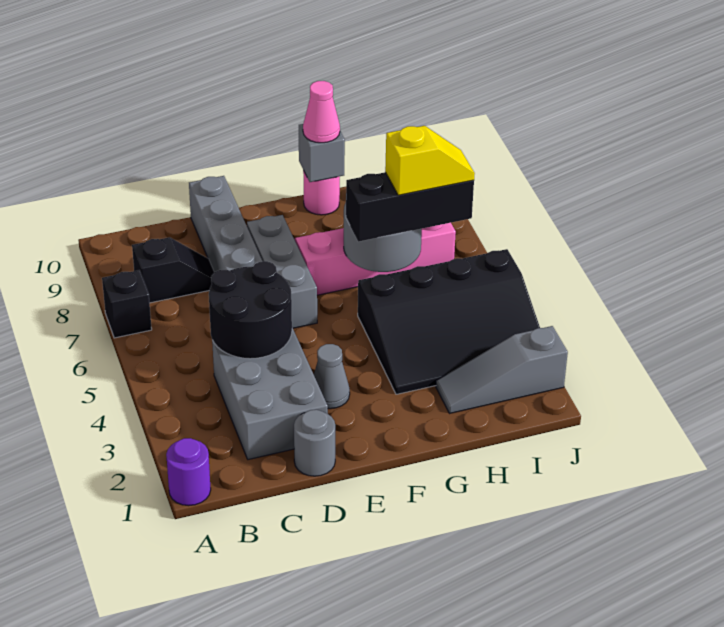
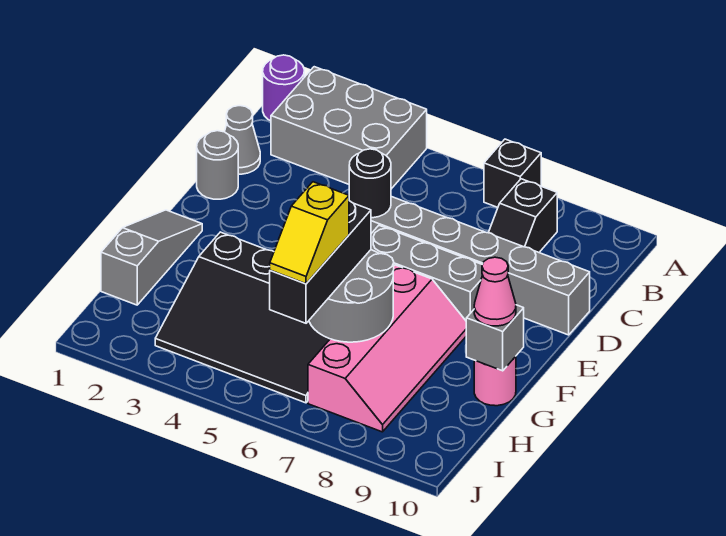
grey brick C2:D4 level 1 -> grey brick A2:B4 level 1
black round brick C4:D5 level 2 -> black round brick D5 level 2
grey cone E3 level 1 -> grey cone C1 level 1
black slope G3:J5 level 1 top 5 -> black slope G3:I6 level 1 top G
grey slope H2:J2 level 1 top J -> grey slope F1:H1 level 1 top H

